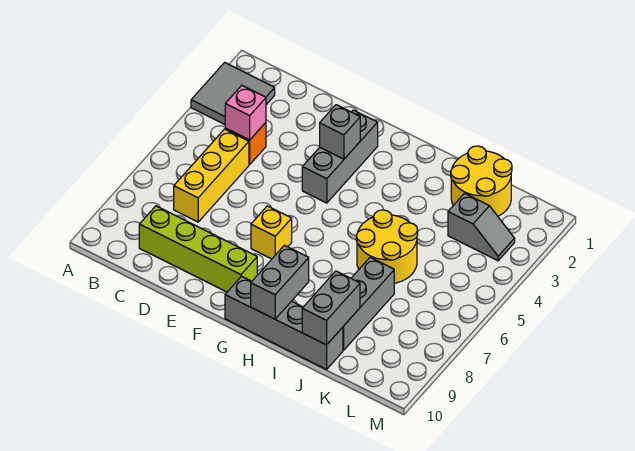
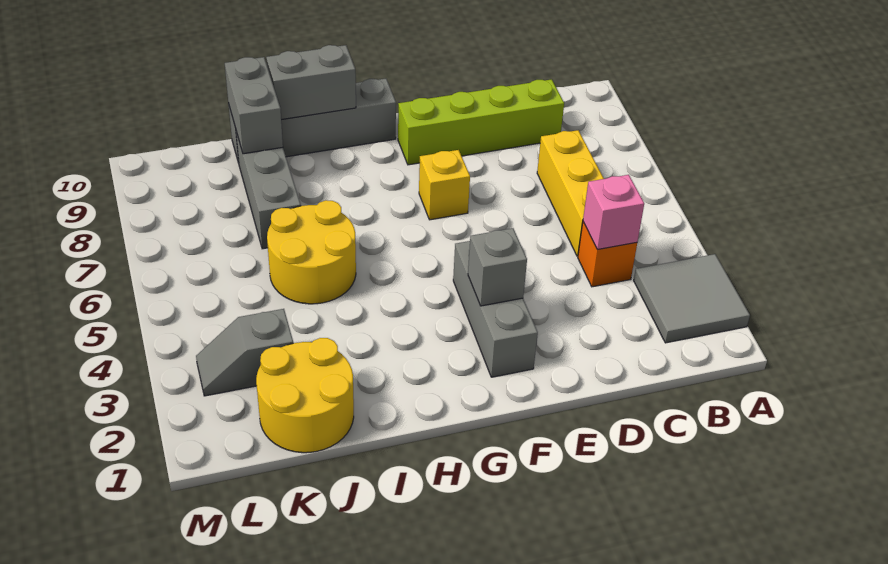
grey brick H9:H10 level 2 -> grey brick H10:I10 level 2

